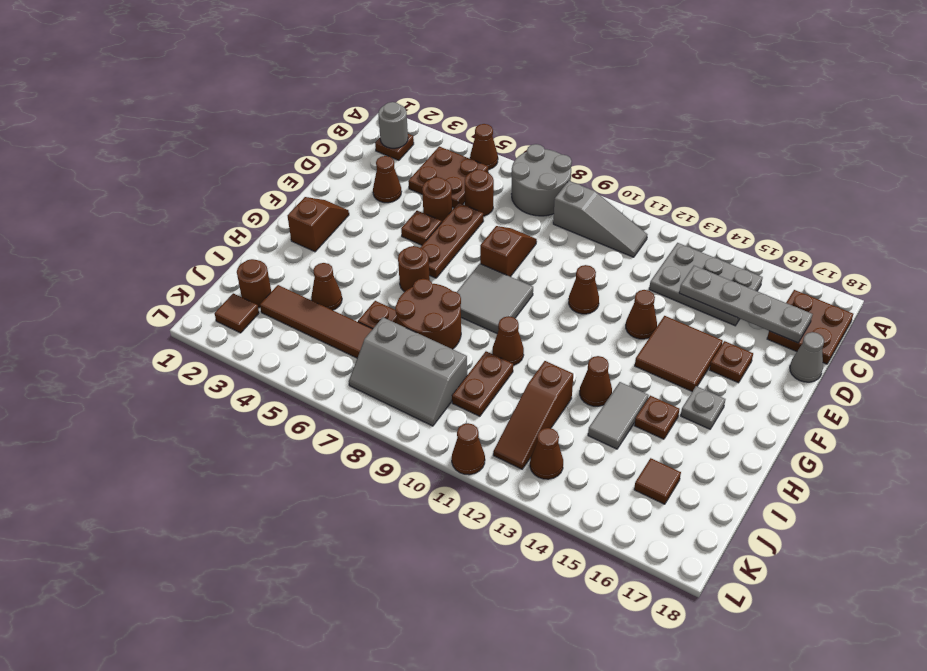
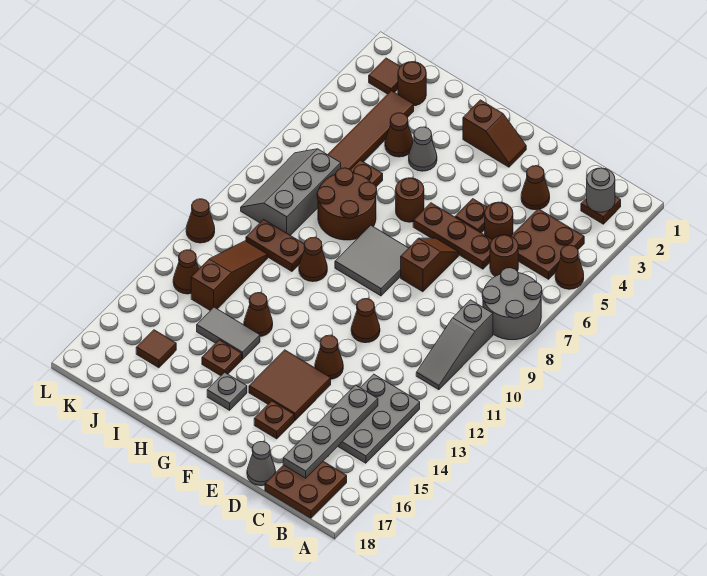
brown slope D8:E8 level 1 top E -> brown slope E7:E8 level 1 top 8
none -> grey cone H4 level 1
brown slope I12:K12 level 1 top I -> brown slope J11:J13 level 1 top 13

